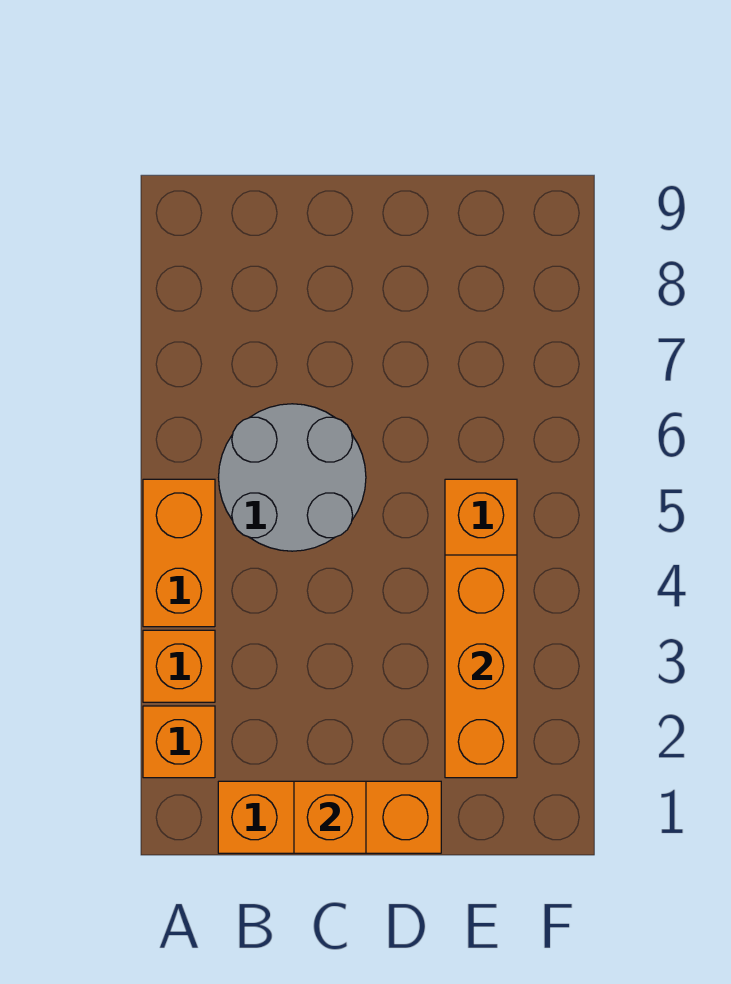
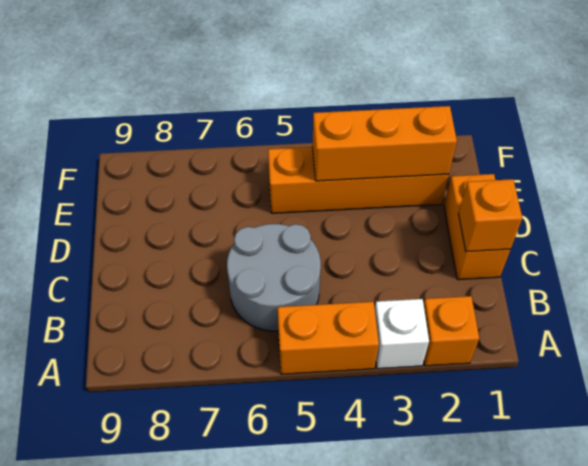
orange brick A3 level 1 -> white brick A3 level 1
orange brick B1:D1 level 1 -> orange brick C1:D1 level 1

